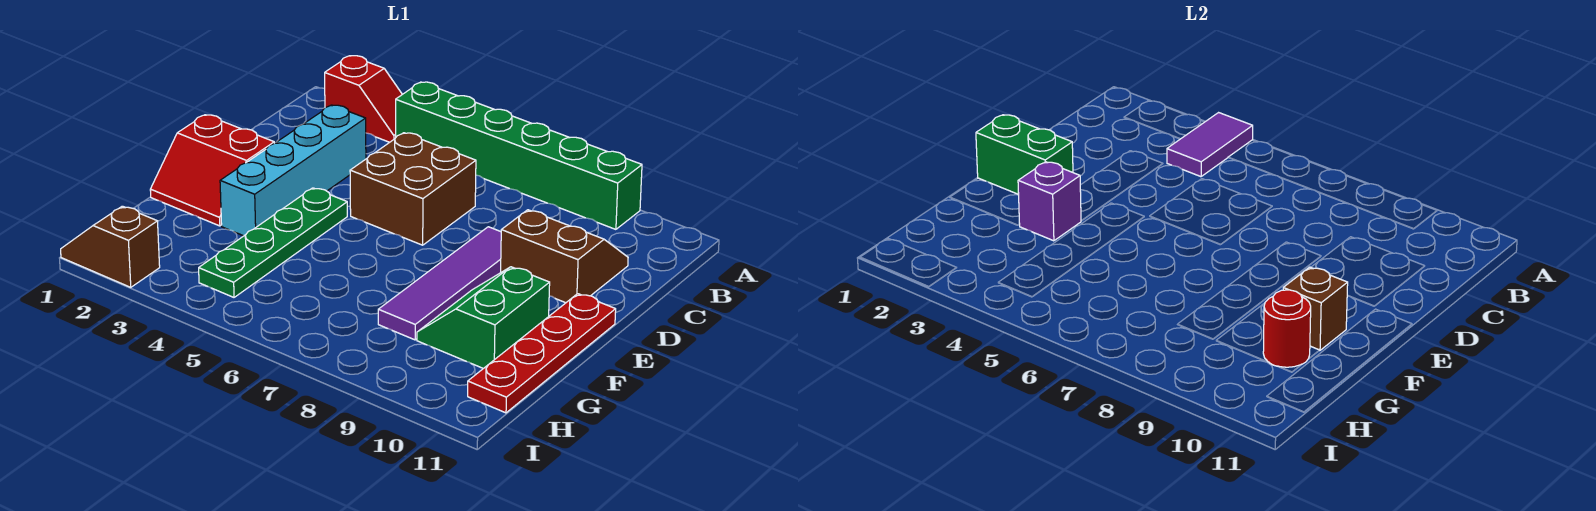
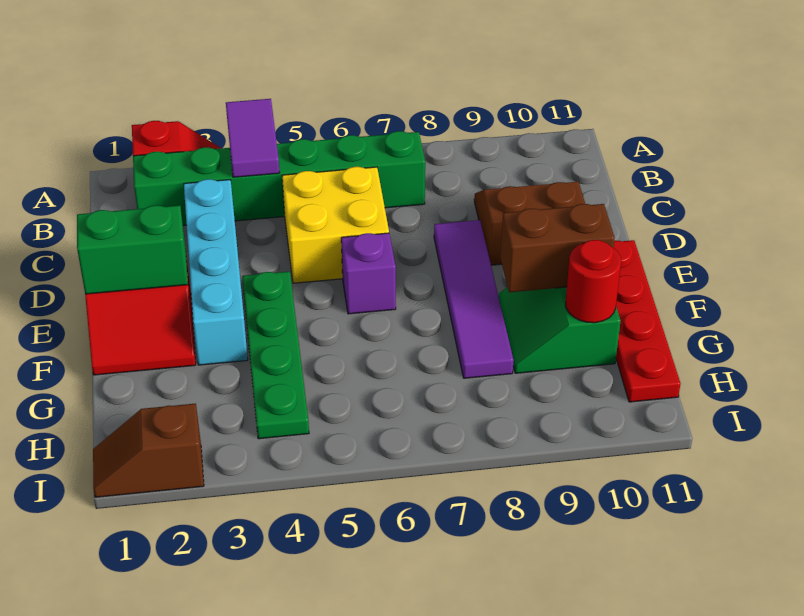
green brick A4:A9 level 1 -> green brick B2:B7 level 1
brown brick C5:D6 level 1 -> yellow brick C5:D6 level 1
purple brick F3 level 2 -> purple brick E6 level 1
brown brick F10 level 2 -> brown brick F9:F10 level 2

